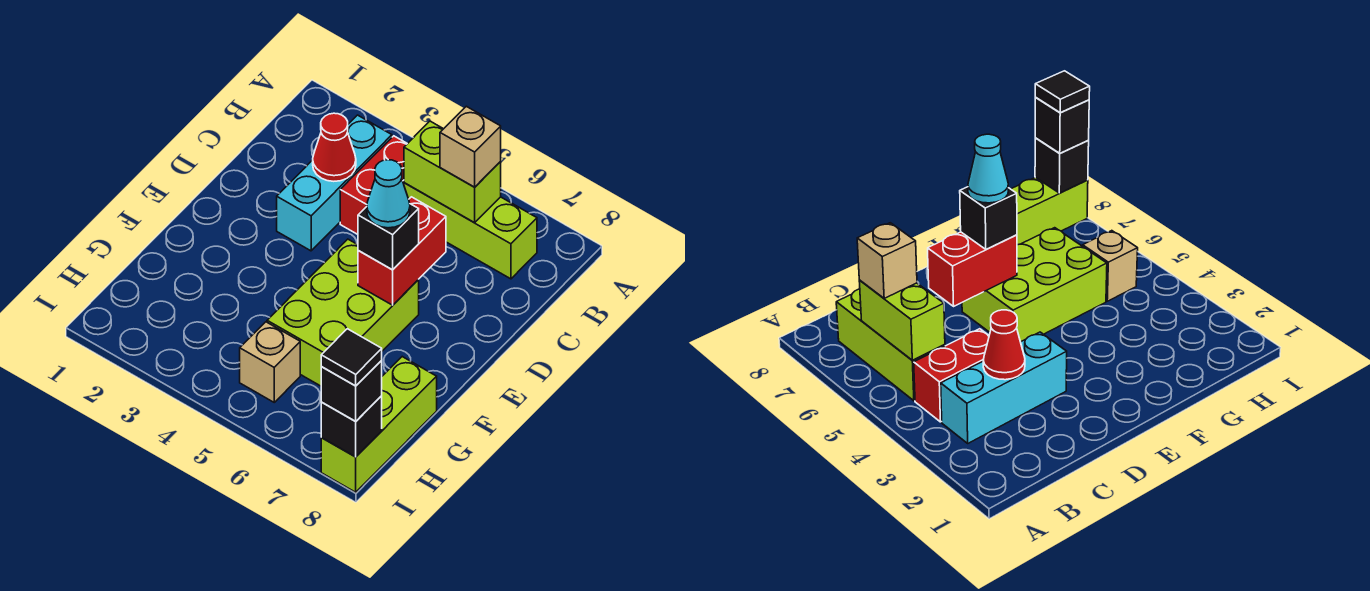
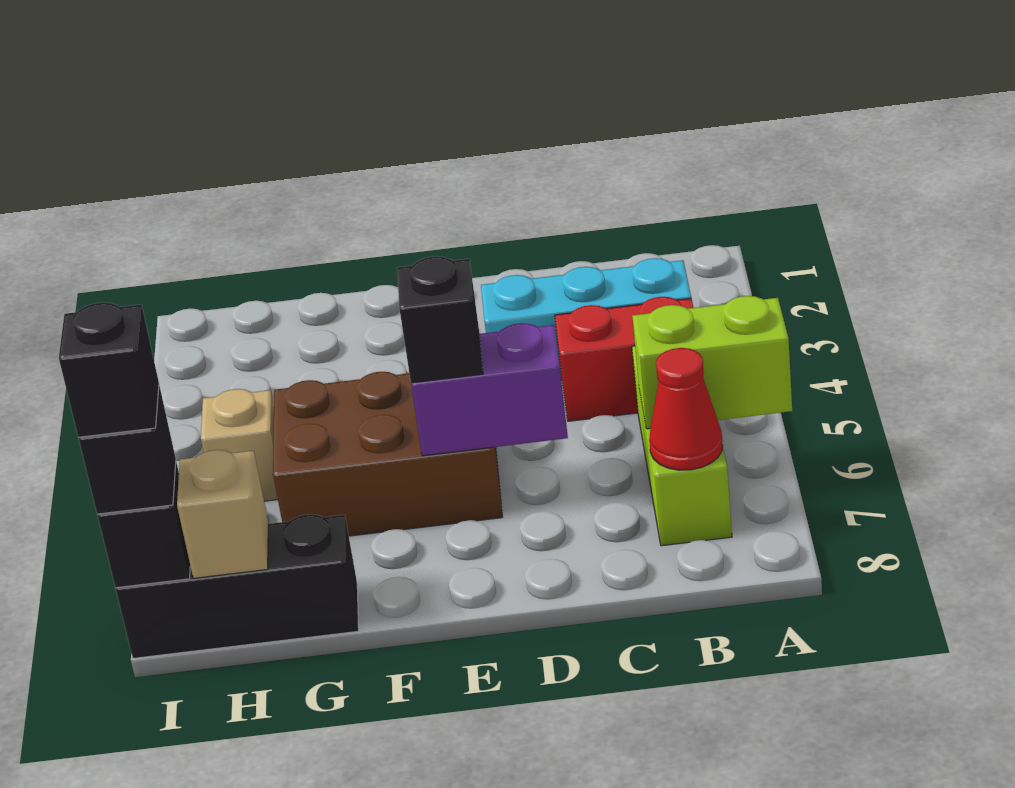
lime brick B5:B6 level 2 -> lime brick A6:B6 level 2
tan brick B6 level 3 -> tan brick H8 level 2
red cone C3 level 2 -> red cone B7 level 2
red brick D6:E6 level 2 -> purple brick D6:E6 level 2
lime brick E5:G6 level 1 -> brown brick E5:G6 level 1
cyan cone E6 level 4 -> none
lime brick G8:I8 level 1 -> black brick G8:I8 level 1
black tile I8 level 4 -> black brick I8 level 4

